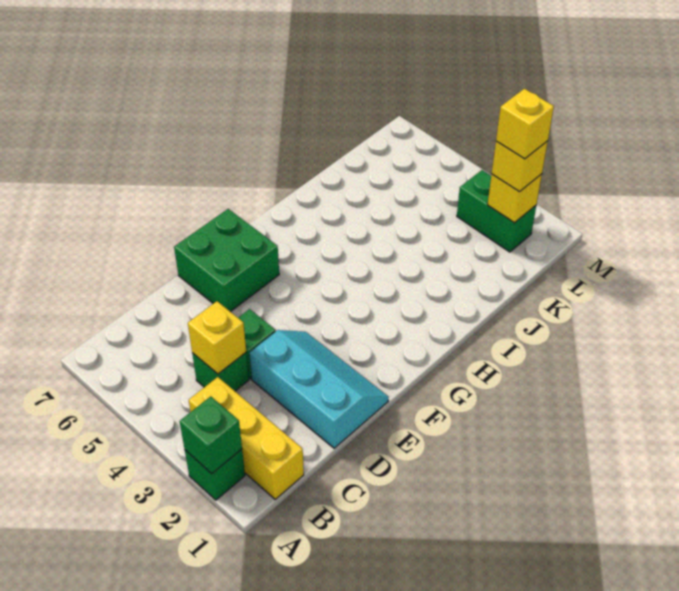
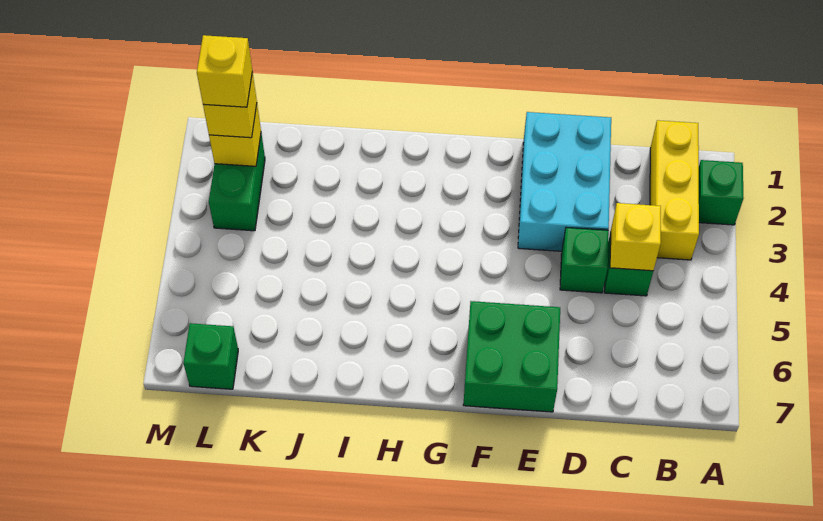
green brick A2 level 2 -> green brick L7 level 1
cyan slope D1:E3 level 1 top D -> cyan brick D1:E3 level 1

